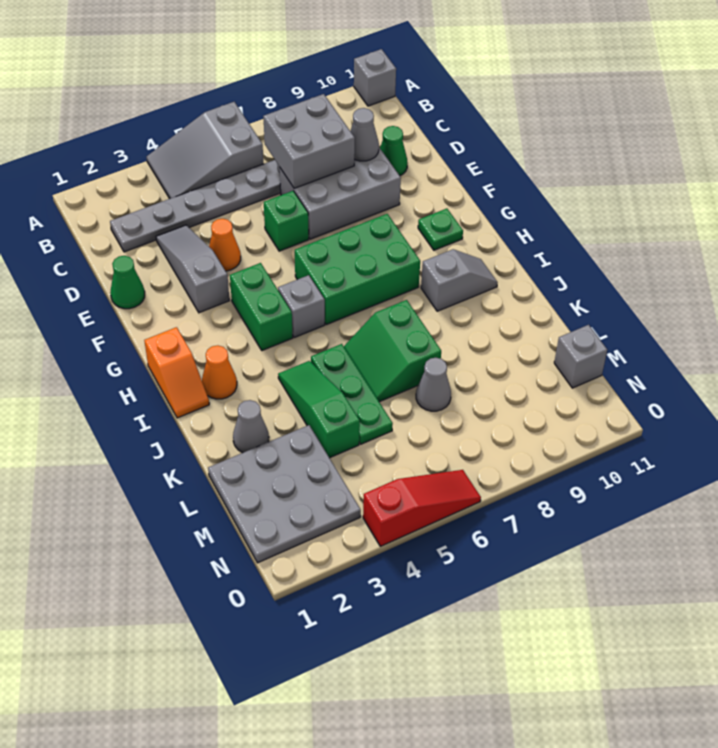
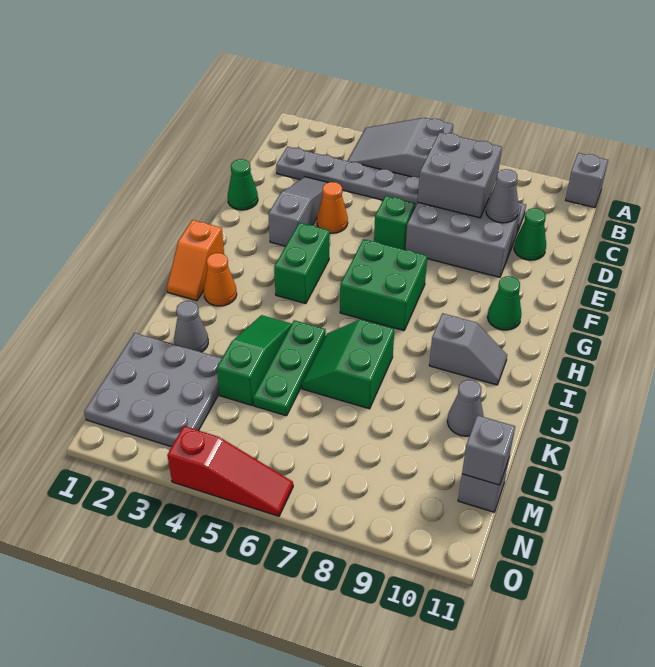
green brick G6:H8 level 1 -> green brick G6:H7 level 1
green plate G10 level 1 -> green cone G10 level 1
grey brick H5 level 1 -> grey brick M11 level 2
grey cone L7 level 1 -> grey cone K10 level 1

